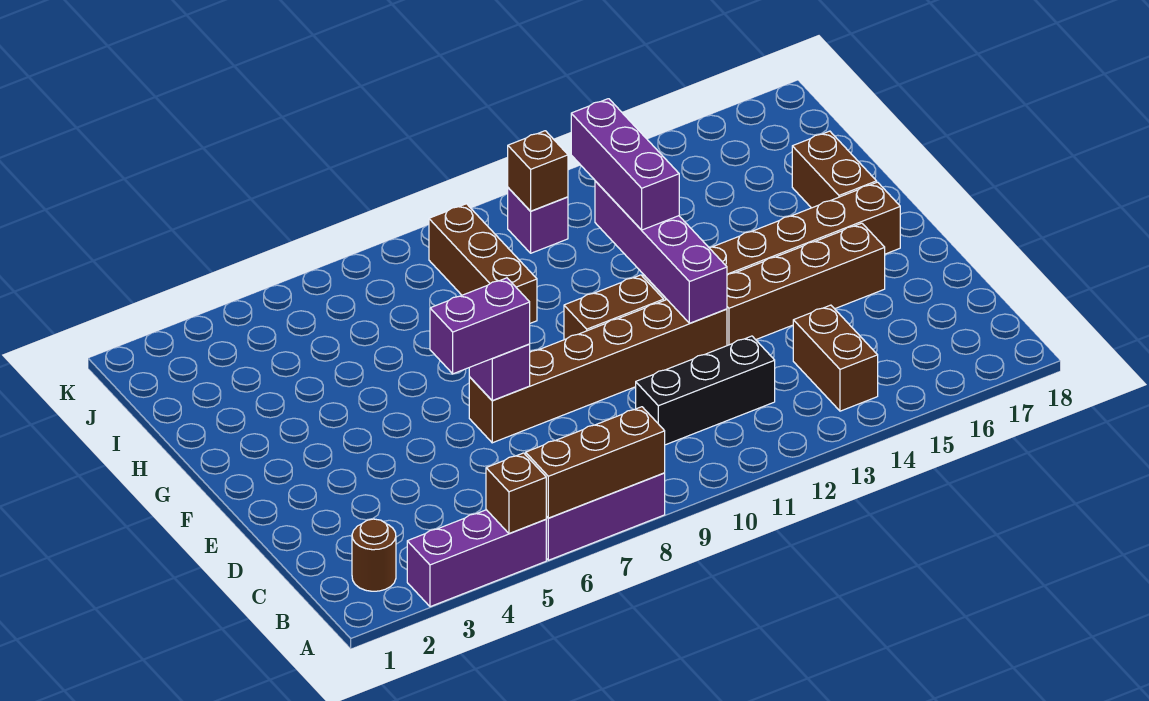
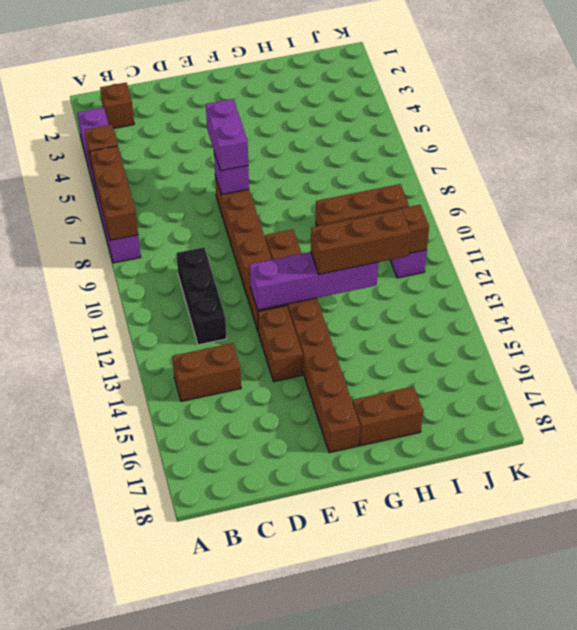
brown round brick B2 level 1 -> brown brick B2 level 1
brown brick E13:E16 level 1 -> brown brick E13:E14 level 1
purple brick G12:I12 level 3 -> brown brick G12:I12 level 3

